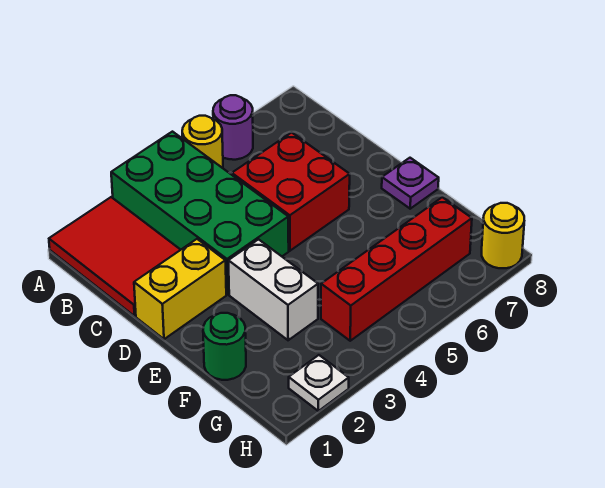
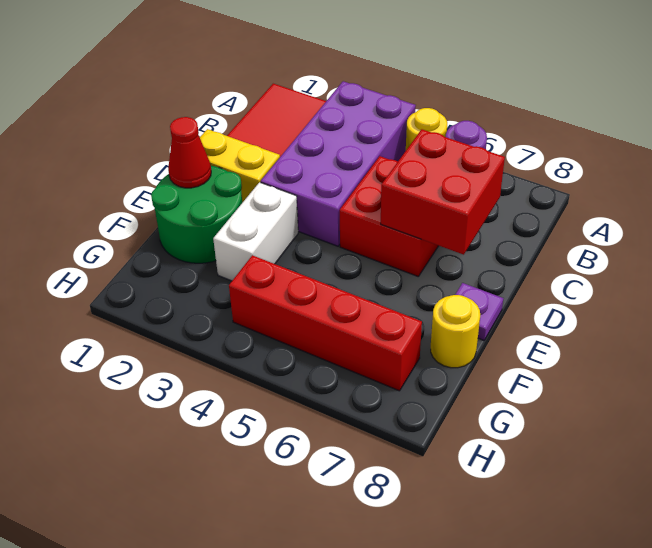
green brick A3:D4 level 1 -> purple brick A3:D4 level 1
none -> red brick C6:D7 level 2
none -> red cone E1 level 2
green round brick F1 level 1 -> green round brick E1:F2 level 1
white plate H2 level 1 -> none
yellow round brick H8 level 1 -> yellow round brick F8 level 1

